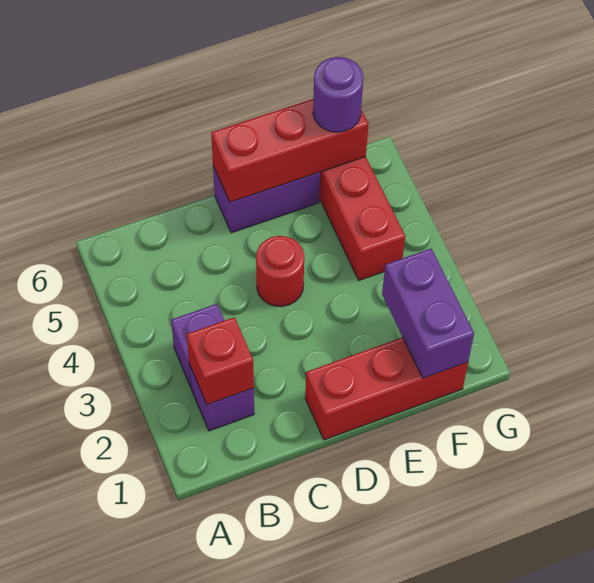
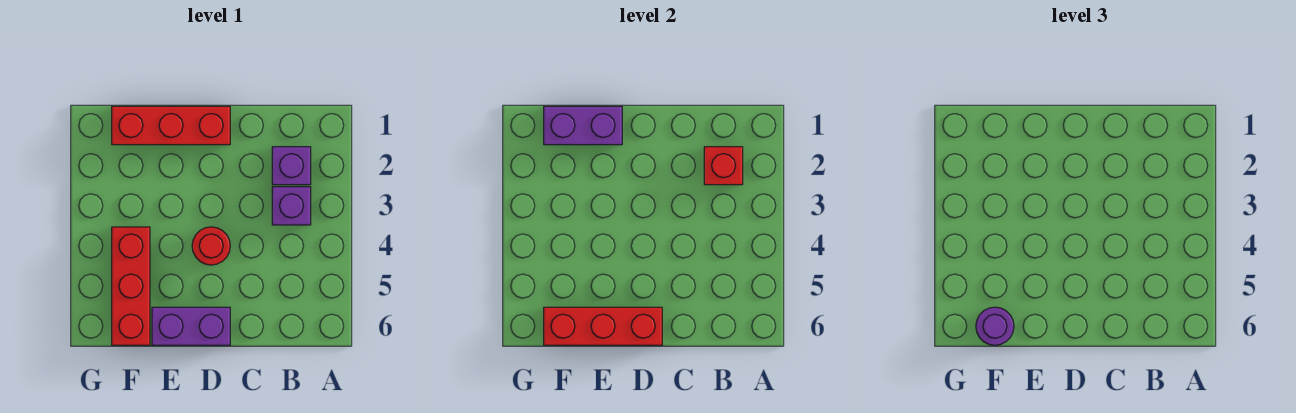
purple brick F1:F2 level 2 -> purple brick E1:F1 level 2

